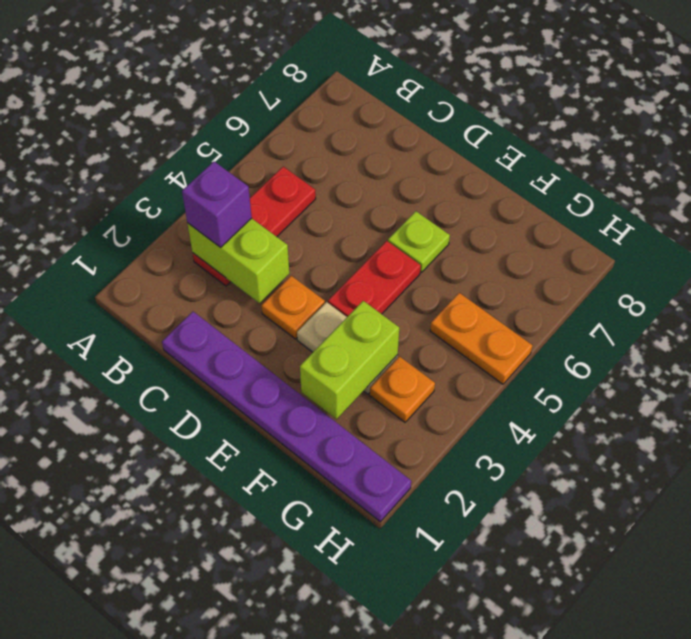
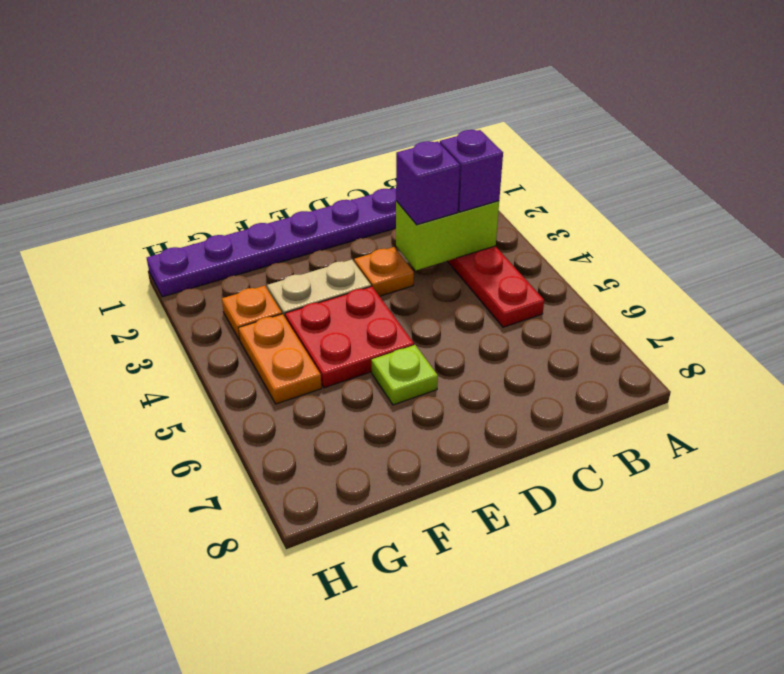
none -> purple brick C3 level 3
red plate E4:E5 level 1 -> red plate E4:F5 level 1
lime brick F2:F3 level 2 -> none
orange plate G5:H5 level 1 -> orange plate G4:G5 level 1

